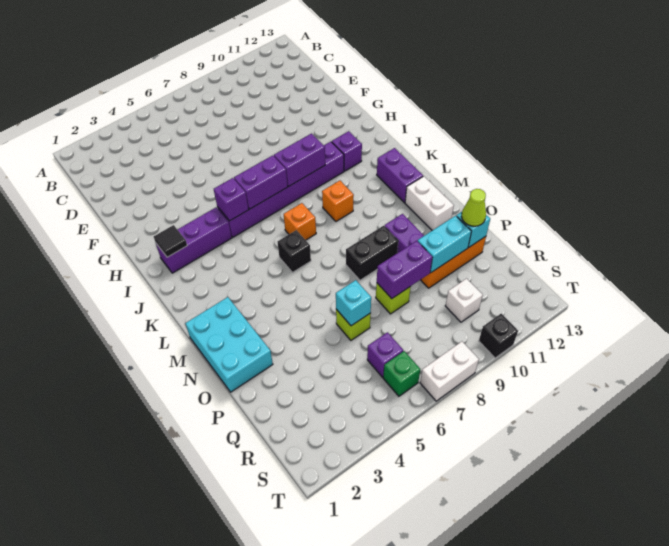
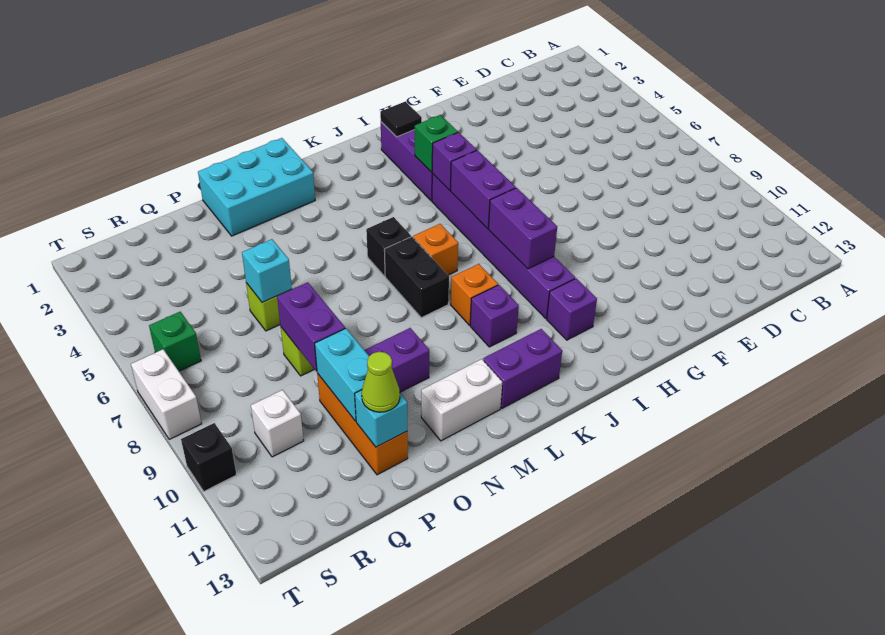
none -> green brick I4 level 2
black brick N8:N9 level 1 -> black brick L7:L8 level 1
purple brick R6 level 1 -> purple brick K10 level 1

